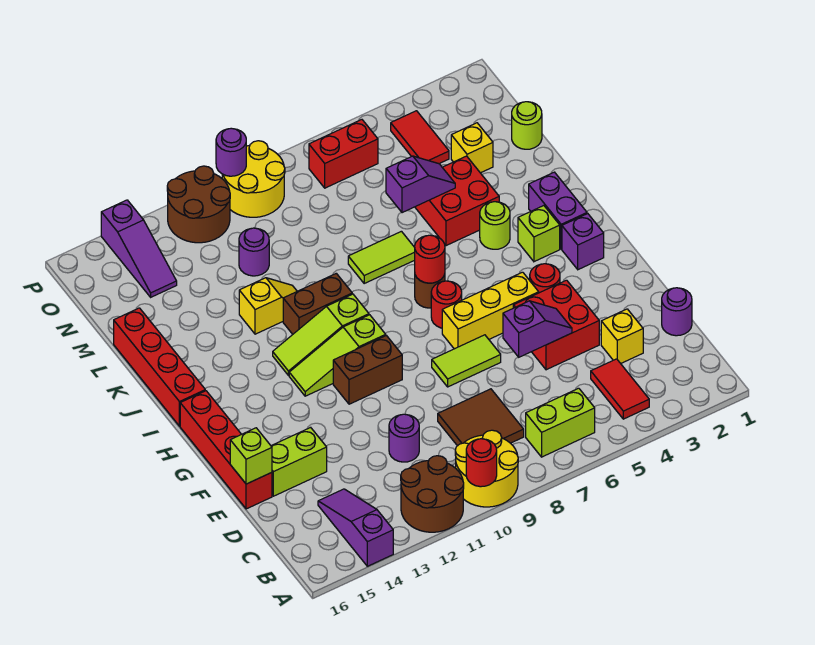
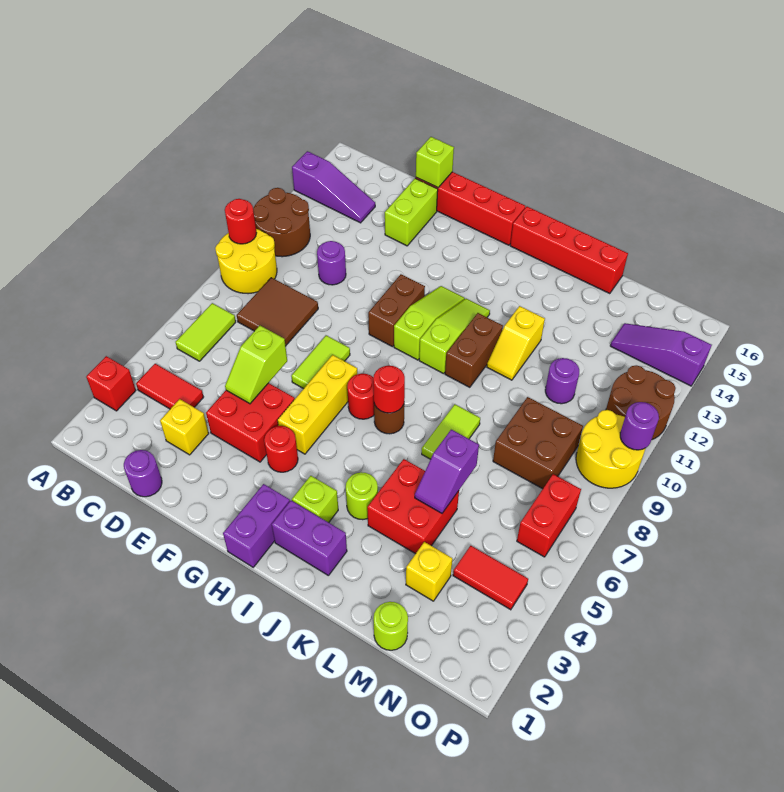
none -> red brick A3 level 1
lime brick B6:B7 level 1 -> lime tile B6:B7 level 1
purple slope E5:E6 level 2 top 6 -> lime slope E5:E6 level 2 top 6
purple brick H2 level 1 -> purple brick H1:H2 level 1
none -> brown brick M8:N9 level 1

